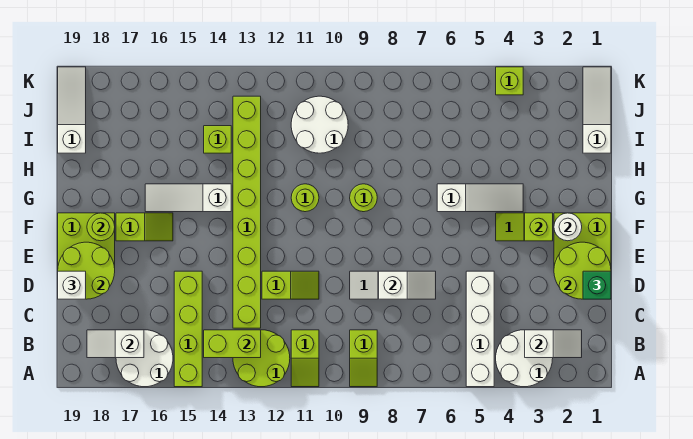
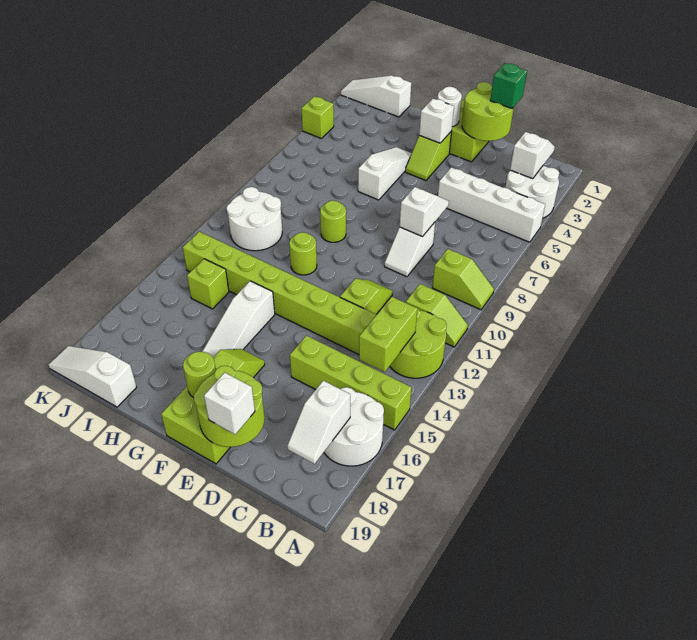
lime brick F3 level 2 -> white brick F3 level 2

